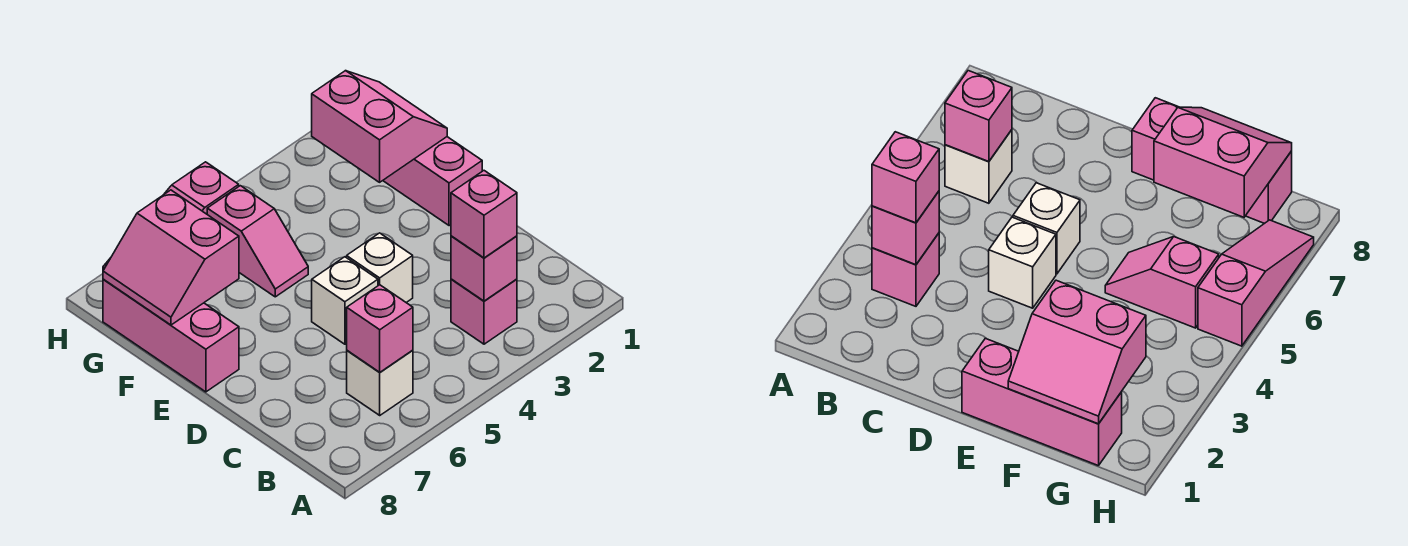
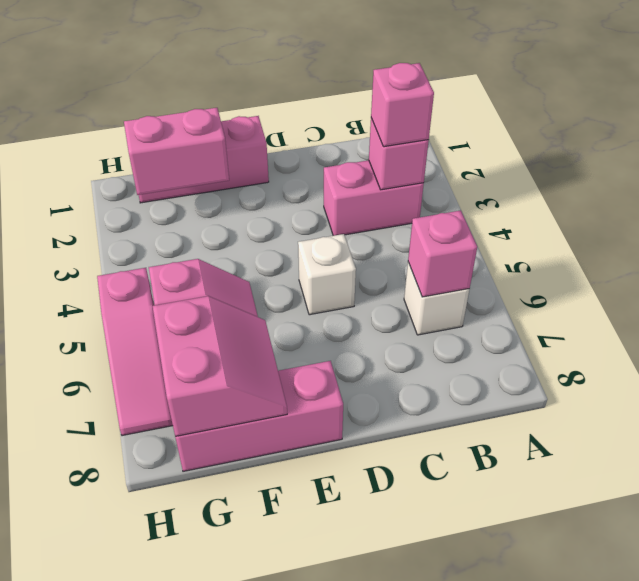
pink brick B3 level 1 -> pink brick B3:C3 level 1
white brick D4 level 1 -> none
pink slope F7:G8 level 2 top 7 -> pink slope F7:G8 level 2 top G

